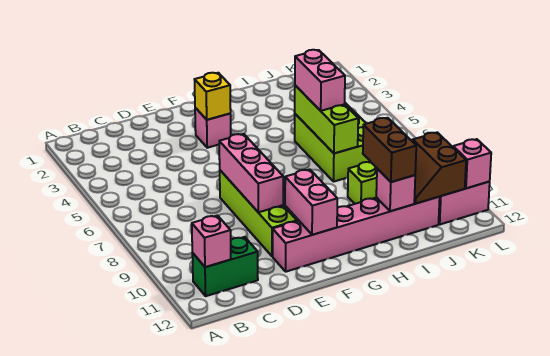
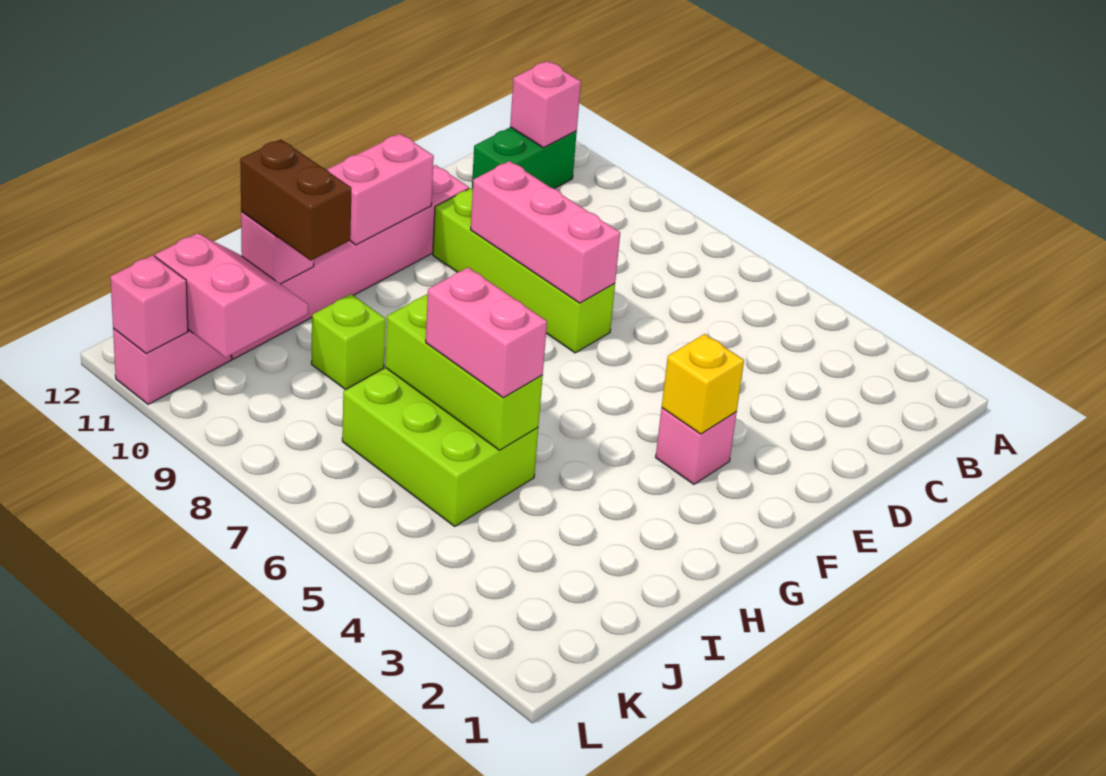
pink brick F10:F11 level 2 -> pink brick F11:G11 level 2
brown slope J10:K11 level 2 top K -> pink slope J10:K11 level 2 top K

